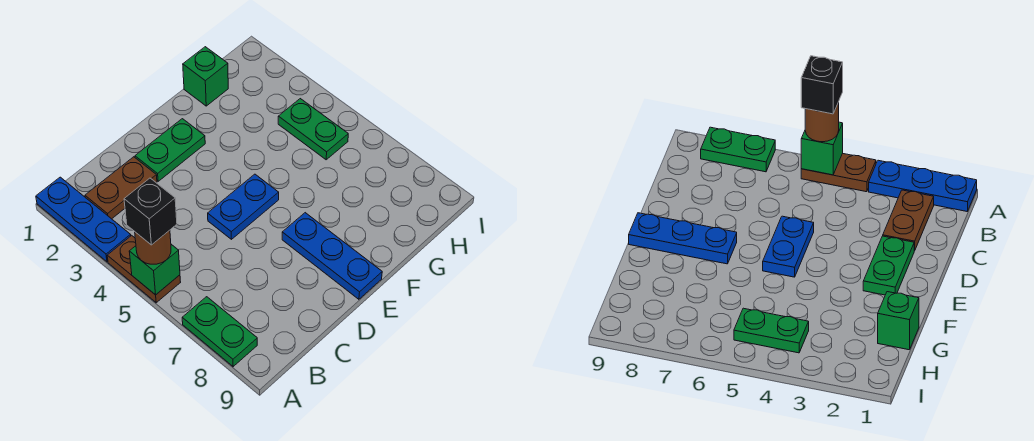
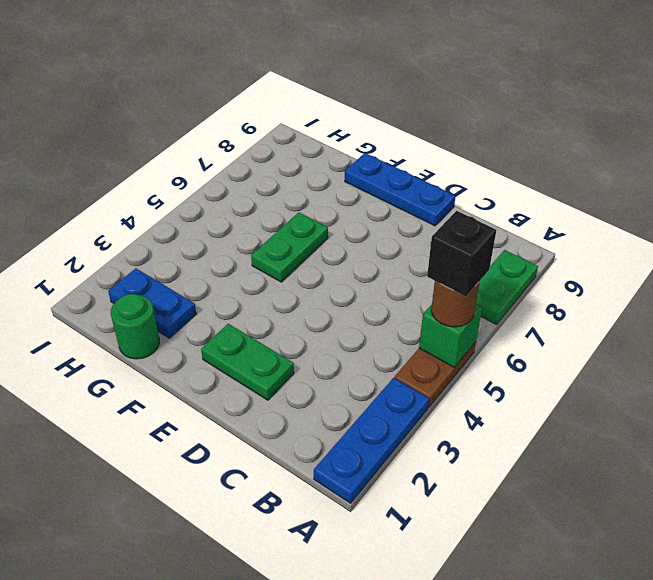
brown plate B2:C2 level 1 -> none
blue plate D5:E5 level 1 -> blue plate G2:H2 level 1
blue plate E7:E9 level 1 -> blue plate D9:F9 level 1
green brick G1 level 1 -> green round brick G1 level 1
green plate H4:H5 level 1 -> green plate F5:F6 level 1

